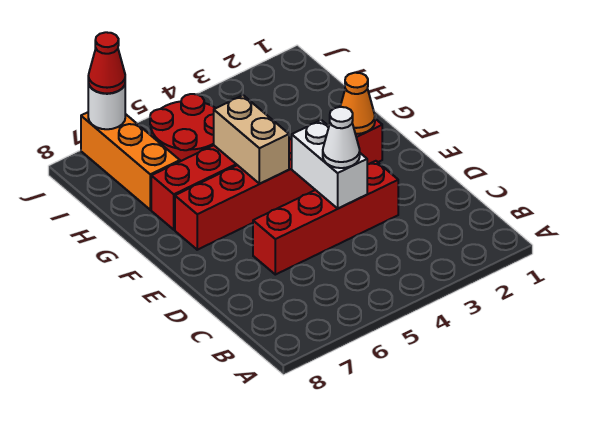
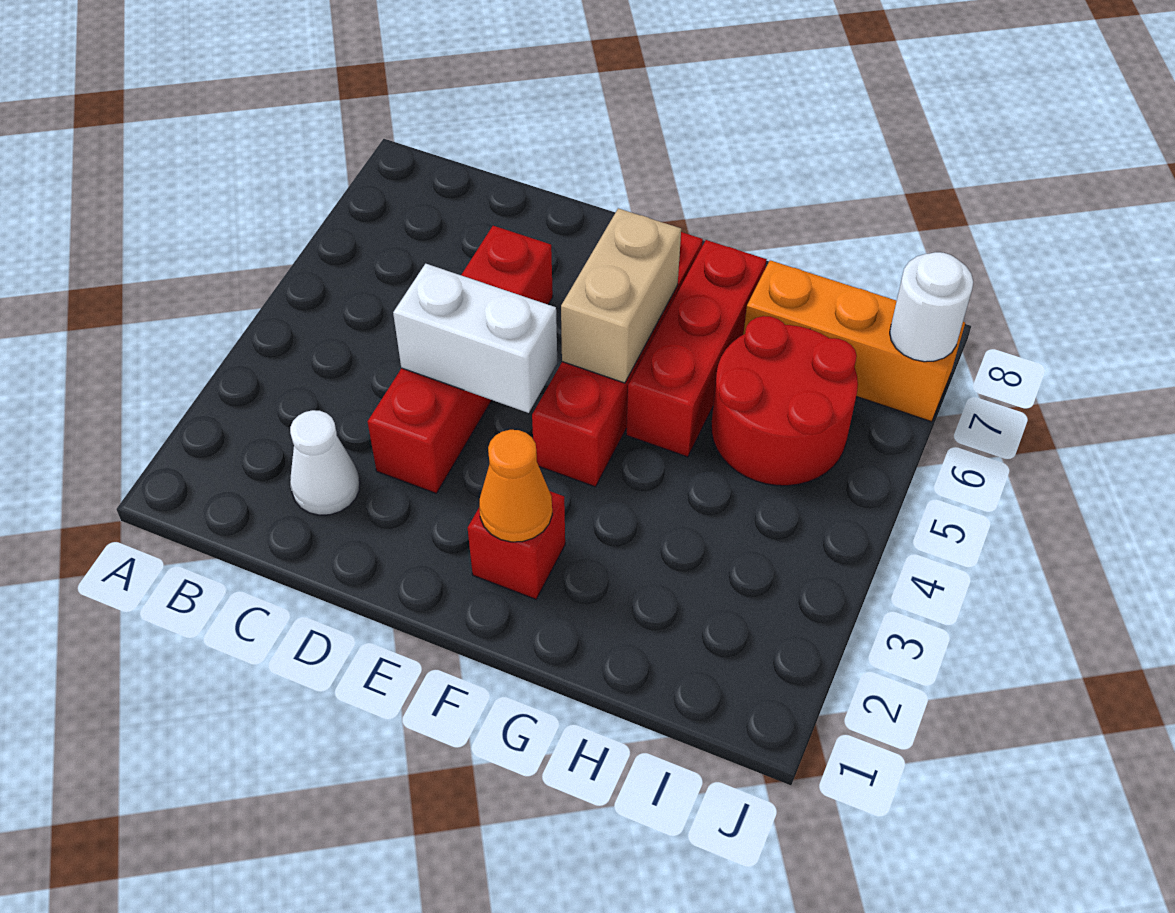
white cone D4 level 3 -> white cone C2 level 1
tan brick F5:G5 level 2 -> tan brick F5:F6 level 2
red cone J7 level 3 -> none

